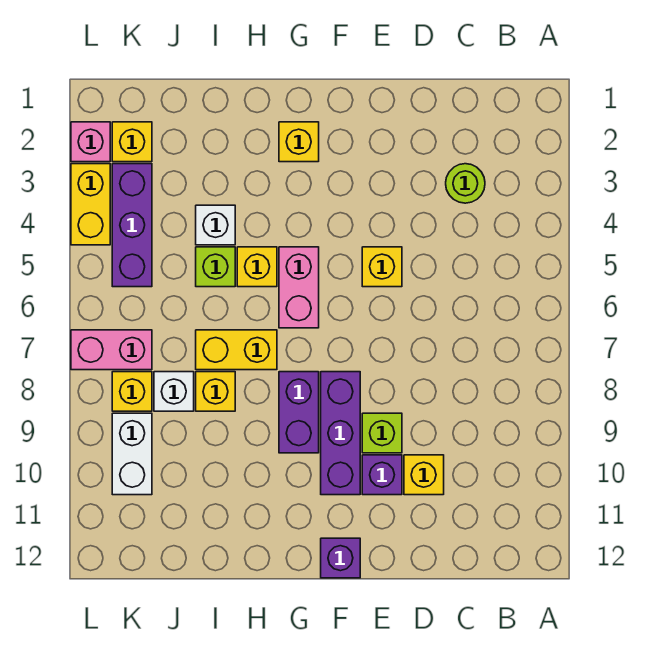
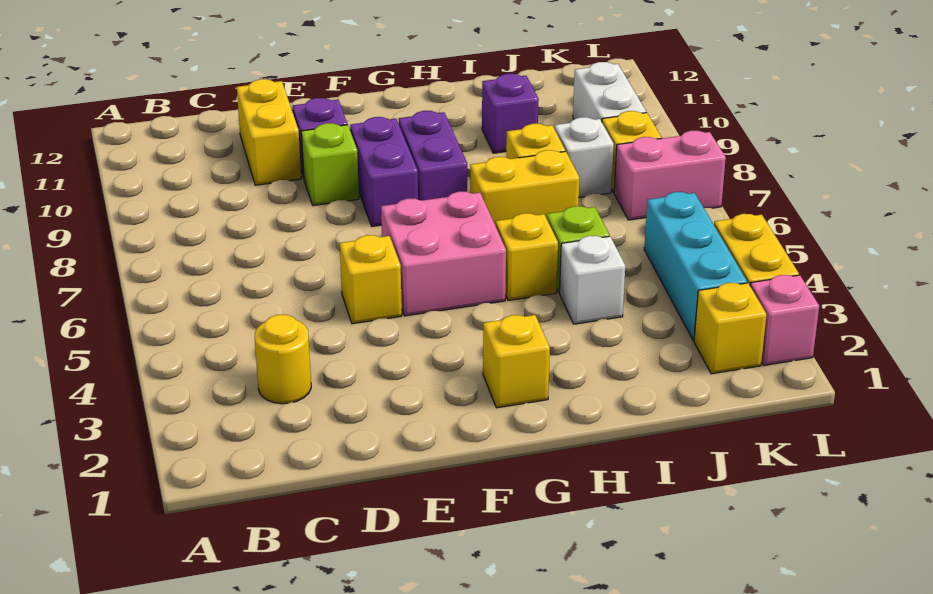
lime round brick C3 level 1 -> yellow round brick C3 level 1
yellow brick D10 level 1 -> yellow brick D10:D11 level 1
purple brick F8:F10 level 1 -> purple brick F8:F9 level 1
purple brick F12 level 1 -> purple brick I10 level 1
pink brick G5:G6 level 1 -> pink brick F5:G6 level 1
purple brick K3:K5 level 1 -> cyan brick K3:K5 level 1

